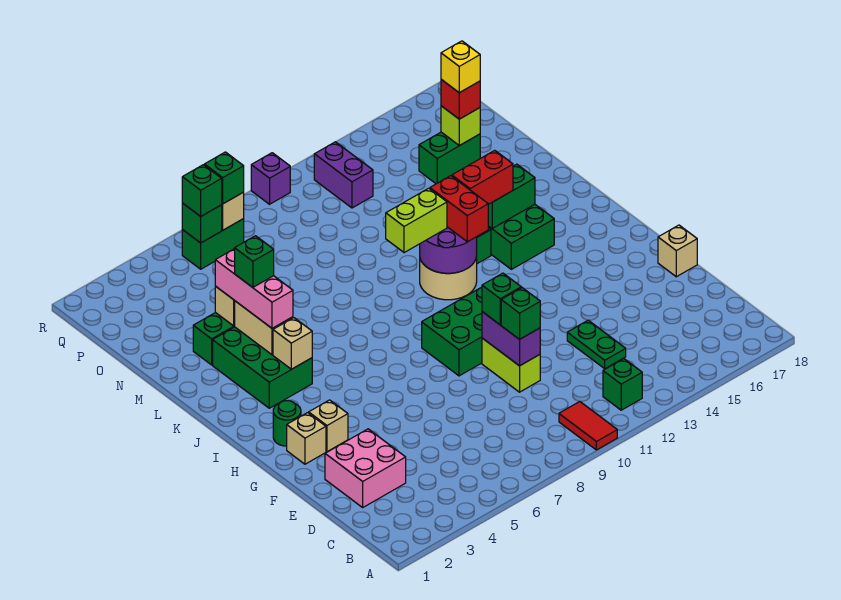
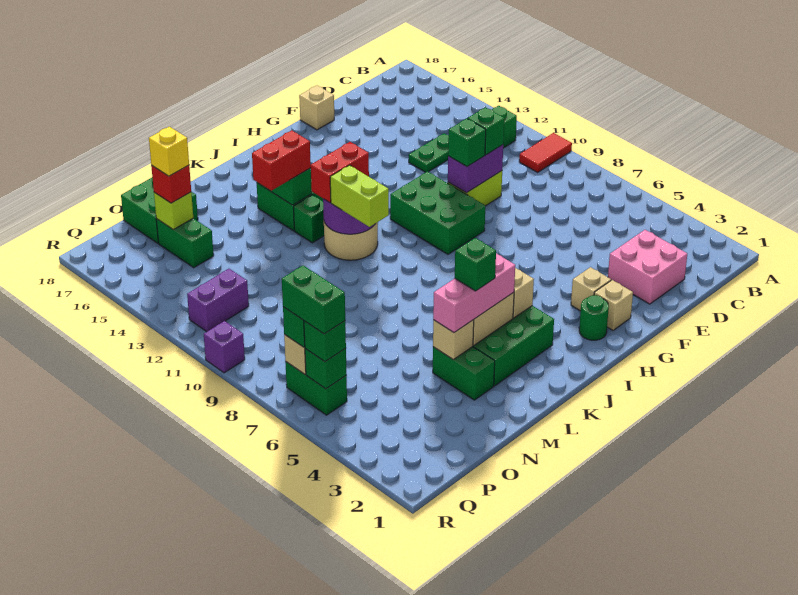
red brick K13:K14 level 3 -> red brick K14:L14 level 3
none -> green brick N17:O18 level 1
none -> green brick Q6:Q7 level 4

